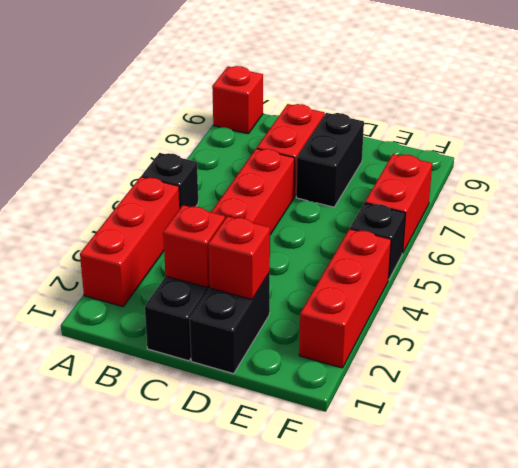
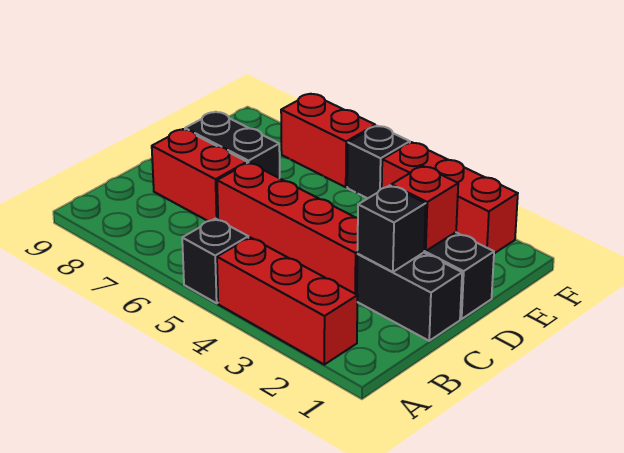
red brick A9 level 1 -> none
red brick C2 level 2 -> black brick C2 level 2

